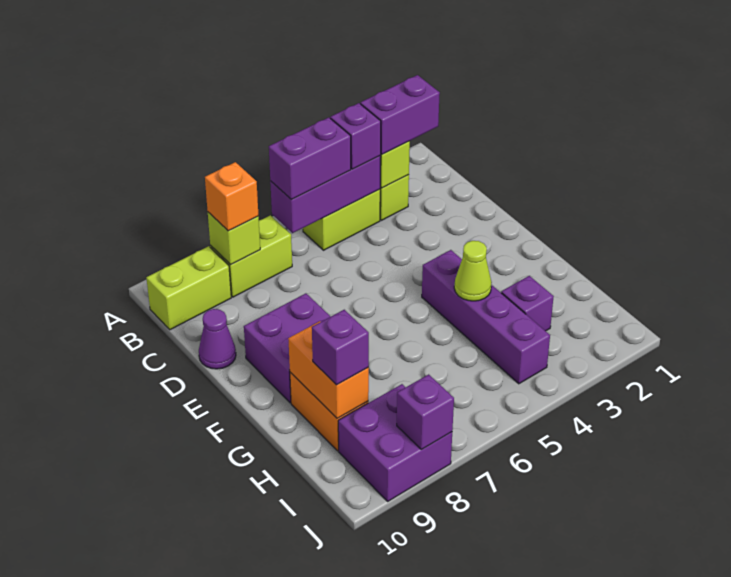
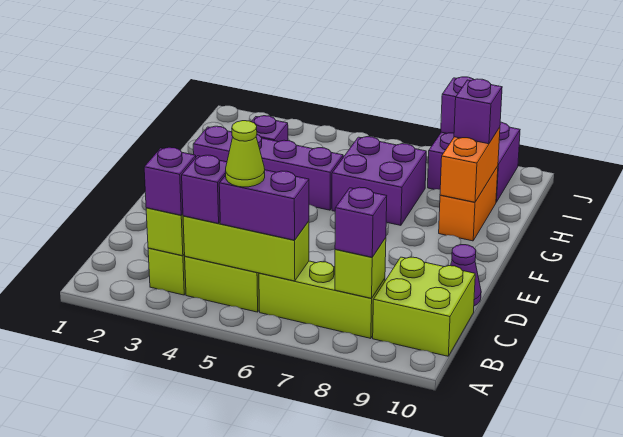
purple brick B2:B3 level 3 -> purple brick B3 level 3
purple brick B4:B6 level 2 -> lime brick B4:B6 level 2
lime brick B7:B8 level 1 -> lime brick B6:B8 level 1
orange brick B8 level 3 -> purple brick B8 level 3
lime brick B9:B10 level 1 -> lime brick B9:C10 level 1
purple brick E8:F9 level 1 -> purple brick G6:H7 level 1
purple brick F4:I4 level 1 -> purple brick G2:G5 level 1
lime cone G4 level 2 -> lime cone B5 level 4

